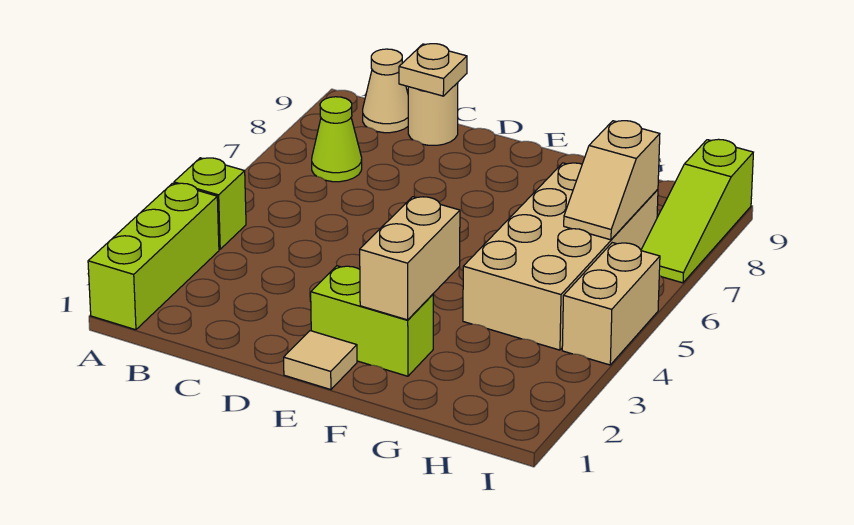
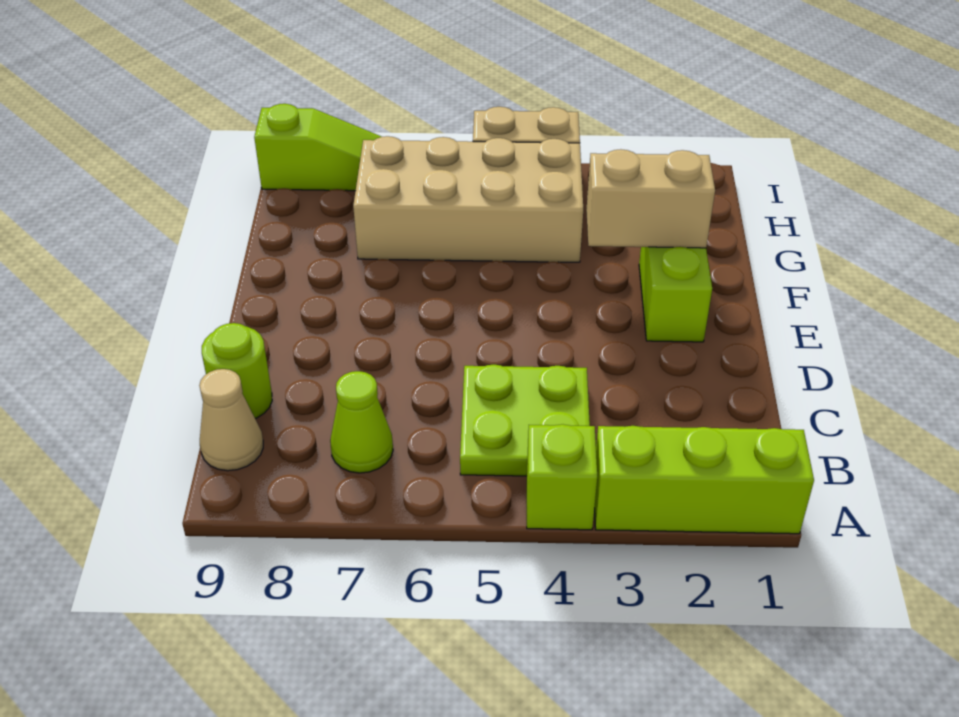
none -> lime plate B4:C5 level 1
tan round brick C9 level 1 -> lime round brick C9 level 1
tan plate C9 level 2 -> none
tan tile E1 level 1 -> none
tan slope H6:H7 level 2 top 7 -> none

